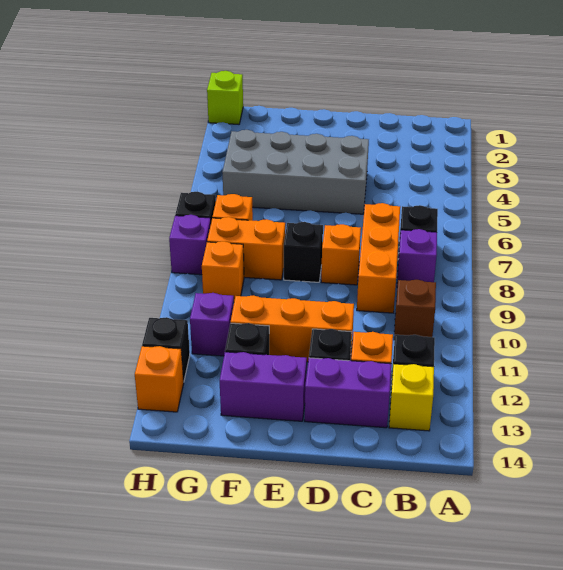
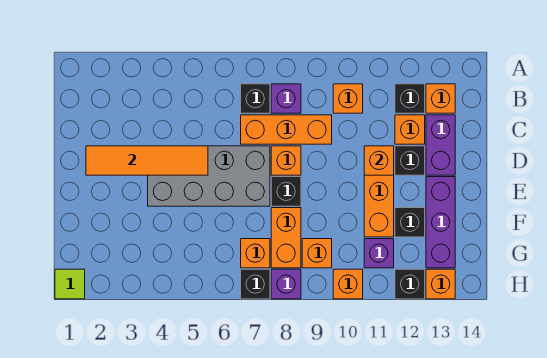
brown brick B10 level 1 -> orange brick B10 level 1
yellow brick B13 level 1 -> orange brick B13 level 1
none -> orange tile D2:D5 level 2
grey brick D4:G5 level 1 -> grey brick D4:E7 level 1
none -> orange brick D11 level 2
purple brick E13:F13 level 1 -> purple brick E13:G13 level 1
lime brick H1 level 1 -> lime tile H1 level 1
none -> orange brick H10 level 1

